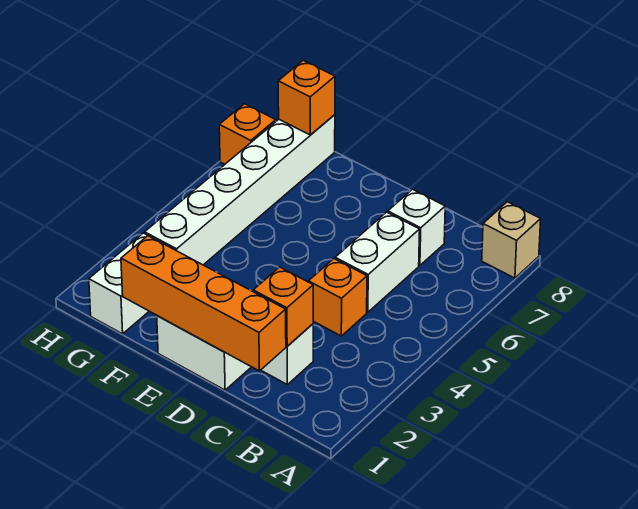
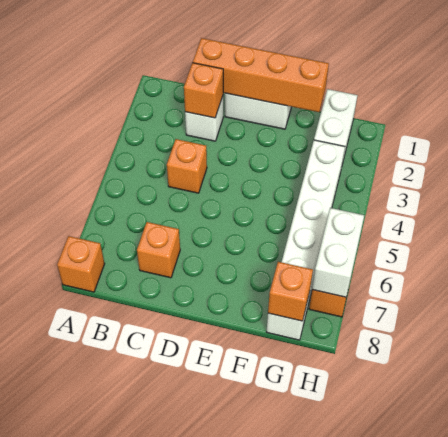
tan brick A8 level 1 -> orange brick A8 level 1
white brick C5:C6 level 1 -> white brick H6:H7 level 2
white brick C7 level 1 -> orange brick C7 level 1

